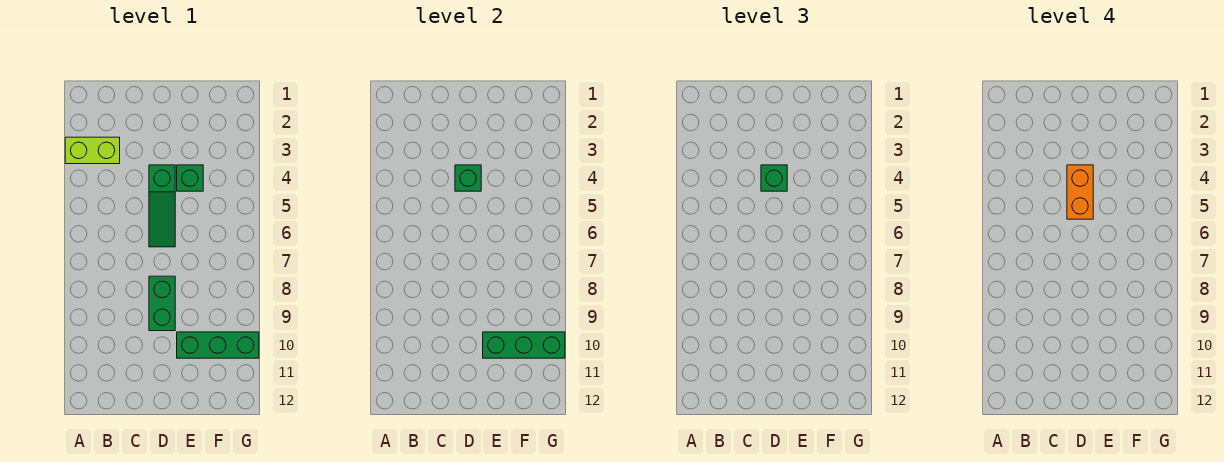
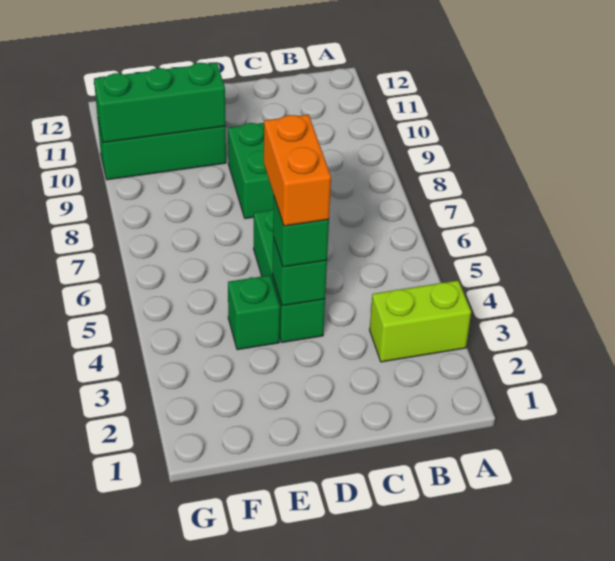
green slope D4:D6 level 1 top 4 -> green brick D4:D6 level 1

